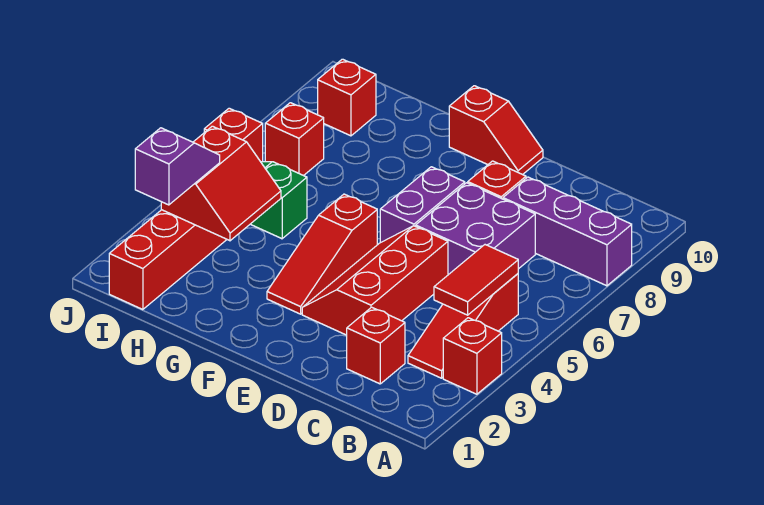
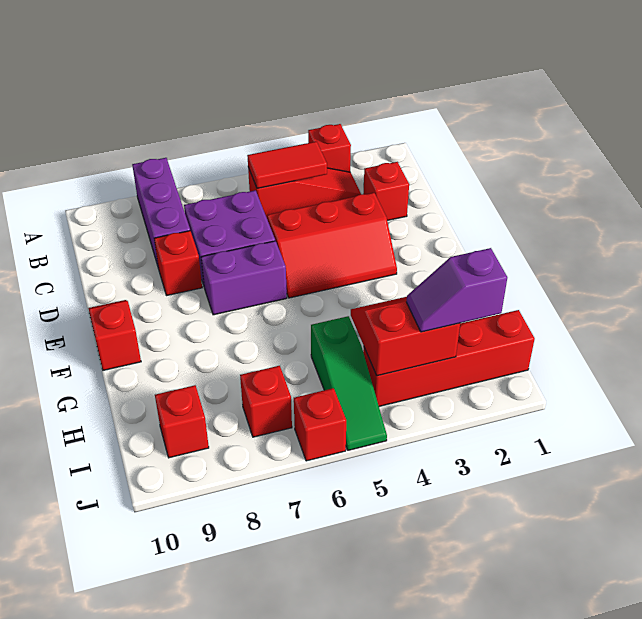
red slope F3:F5 level 1 top 5 -> none

